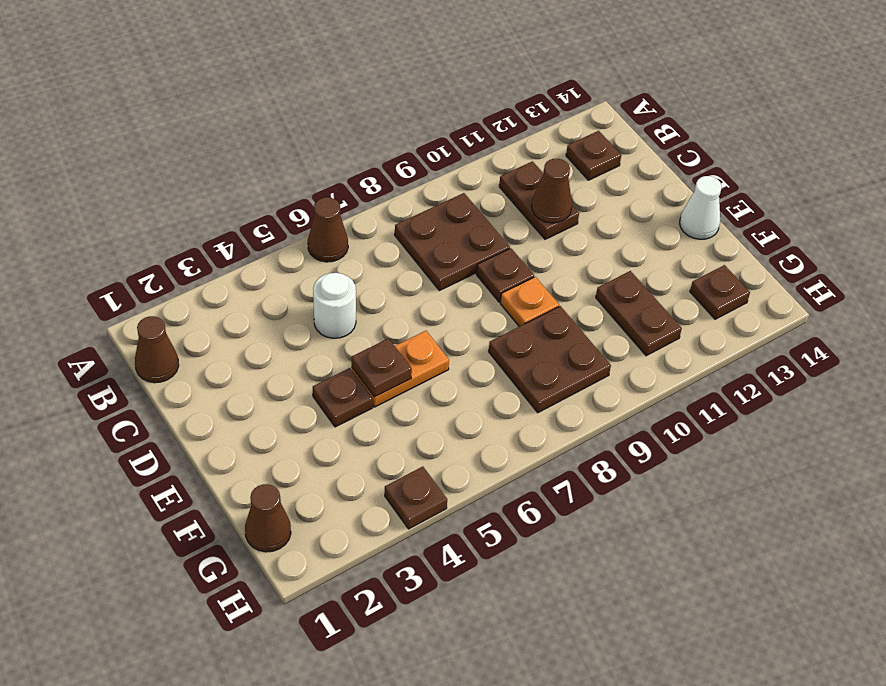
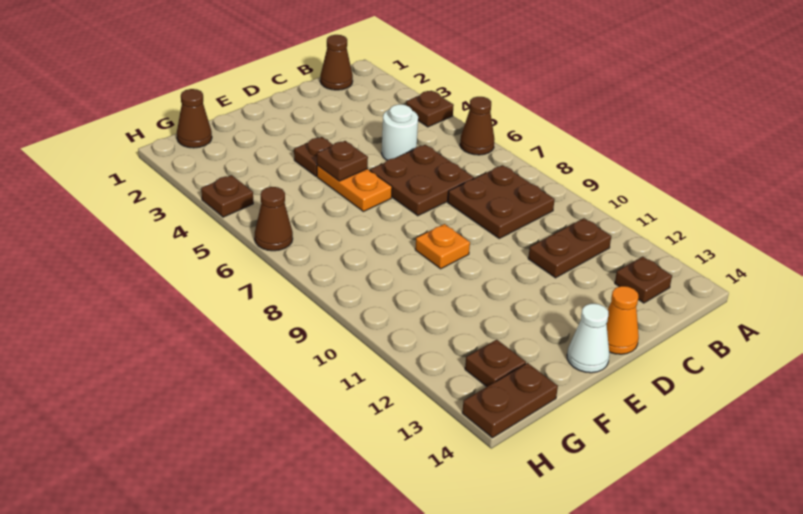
brown cone C11 level 2 -> brown cone H6 level 1
brown plate D9 level 1 -> brown plate A4 level 1
none -> orange cone D14 level 1
brown plate F8:G9 level 1 -> brown plate C6:D7 level 1
brown plate F11:G11 level 1 -> brown plate G14:H14 level 1

